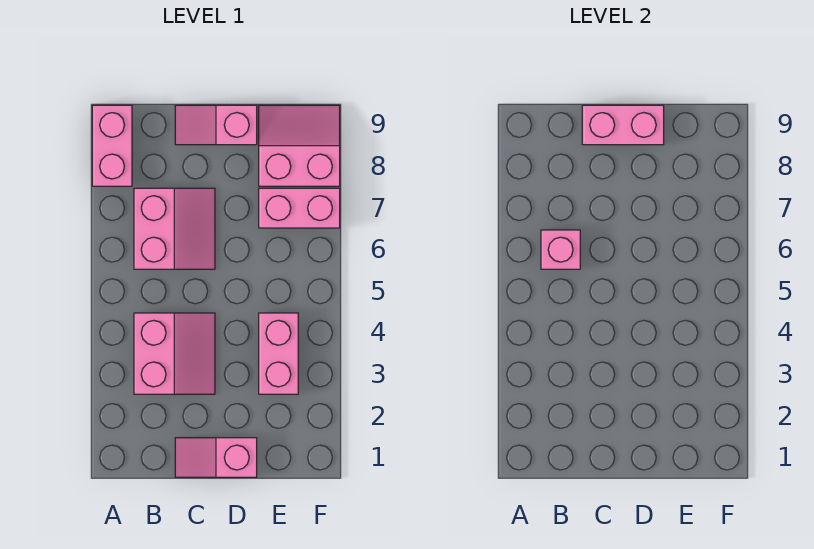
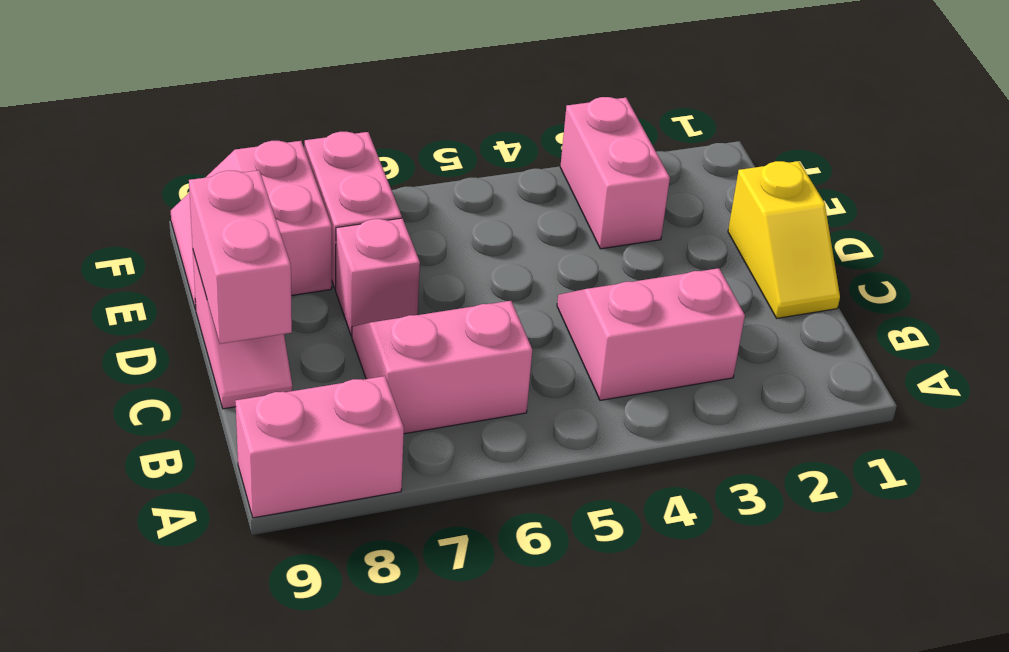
pink brick B6 level 2 -> pink brick D7 level 1
pink slope C1:D1 level 1 top D -> yellow slope C1:D1 level 1 top D
pink brick E3:E4 level 1 -> pink brick E3:F3 level 1

